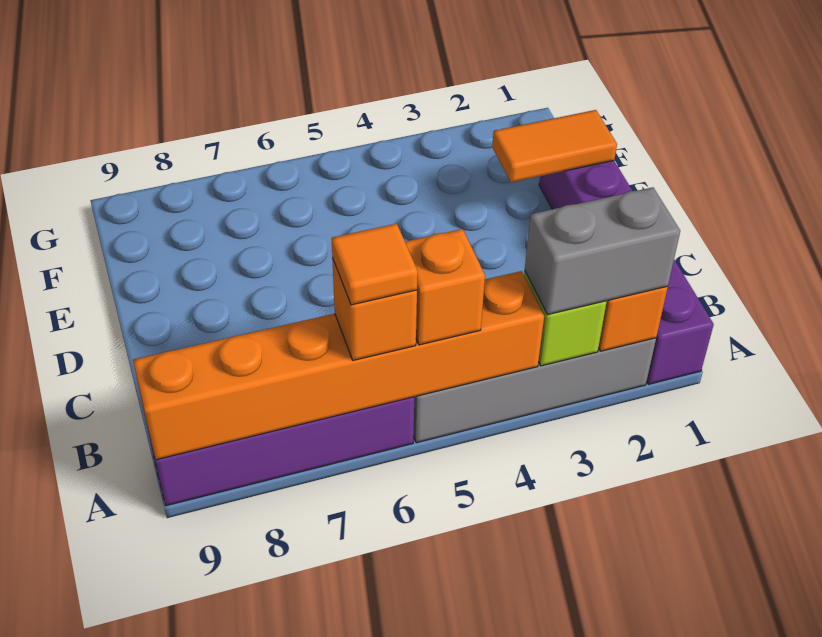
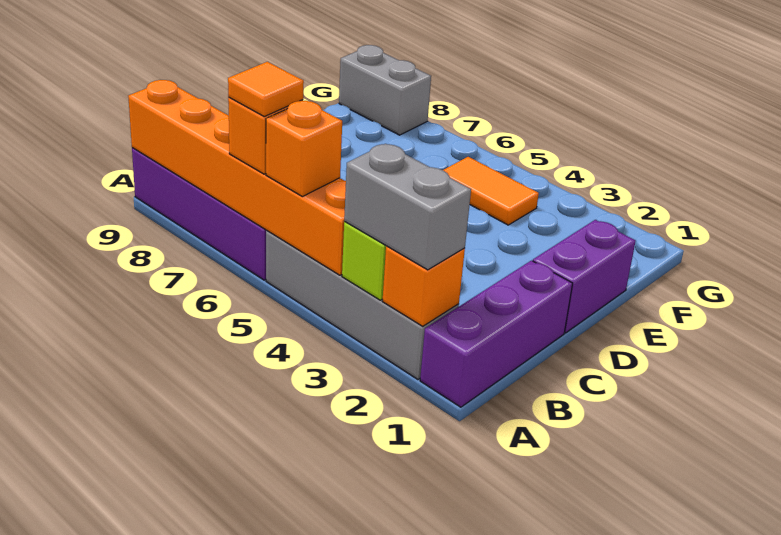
orange tile E1:E2 level 2 -> orange tile F4:F5 level 1
none -> grey brick G8:G9 level 1

